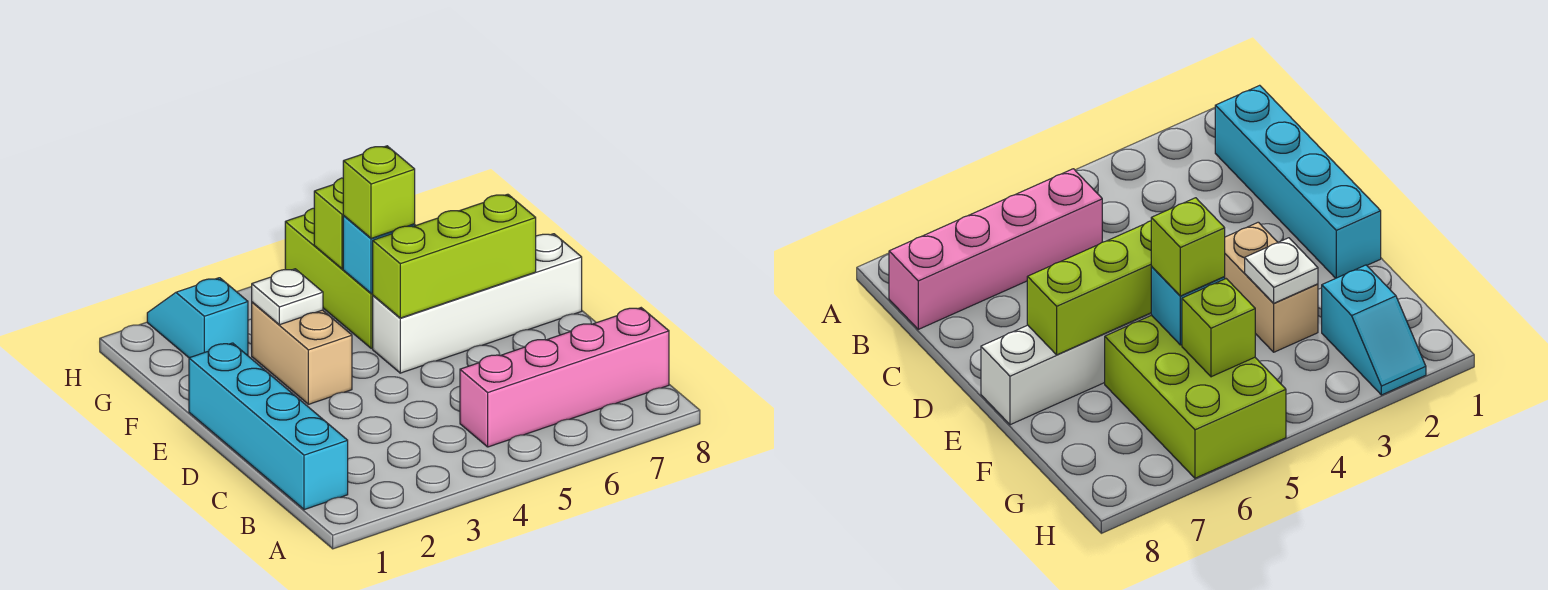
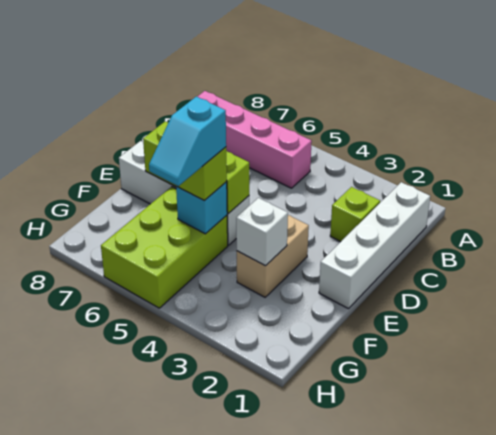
cyan brick B1:E1 level 1 -> white brick B1:E1 level 1
white plate F3 level 2 -> white brick F3 level 2
cyan slope G2:H2 level 1 top G -> cyan slope F5:G5 level 4 top F
lime brick G5 level 2 -> lime brick C2 level 1

